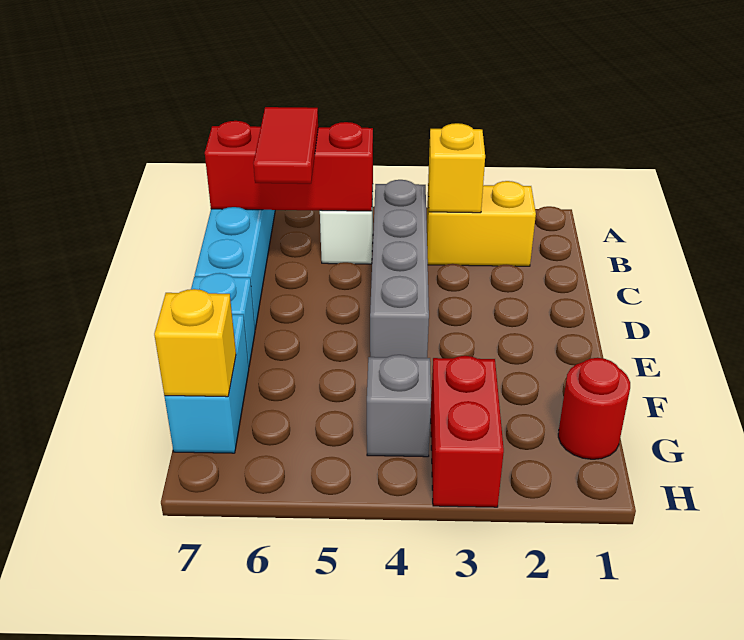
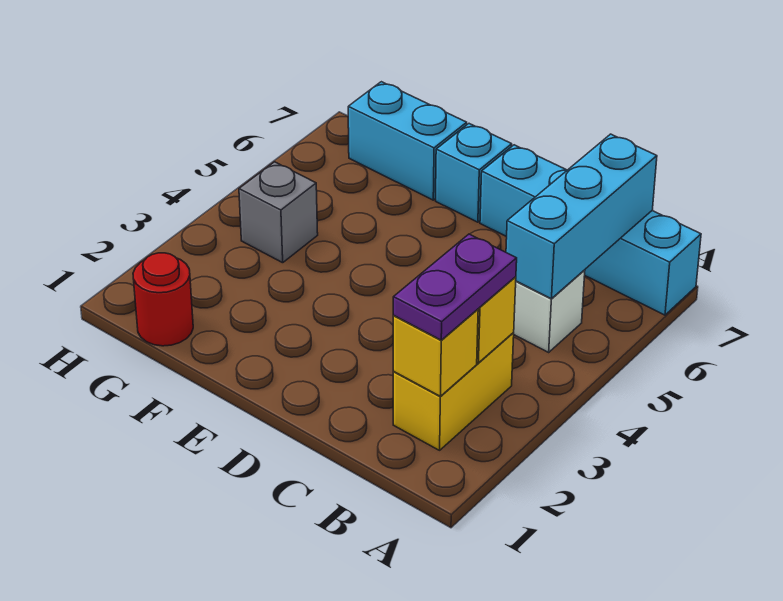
none -> purple plate B2:B3 level 3
grey brick B4:E4 level 1 -> none
red brick B5:B7 level 2 -> cyan brick B5:B7 level 2
red tile B6:C6 level 3 -> none
red brick G3:H3 level 1 -> none
yellow brick G7 level 2 -> yellow brick B2 level 2

